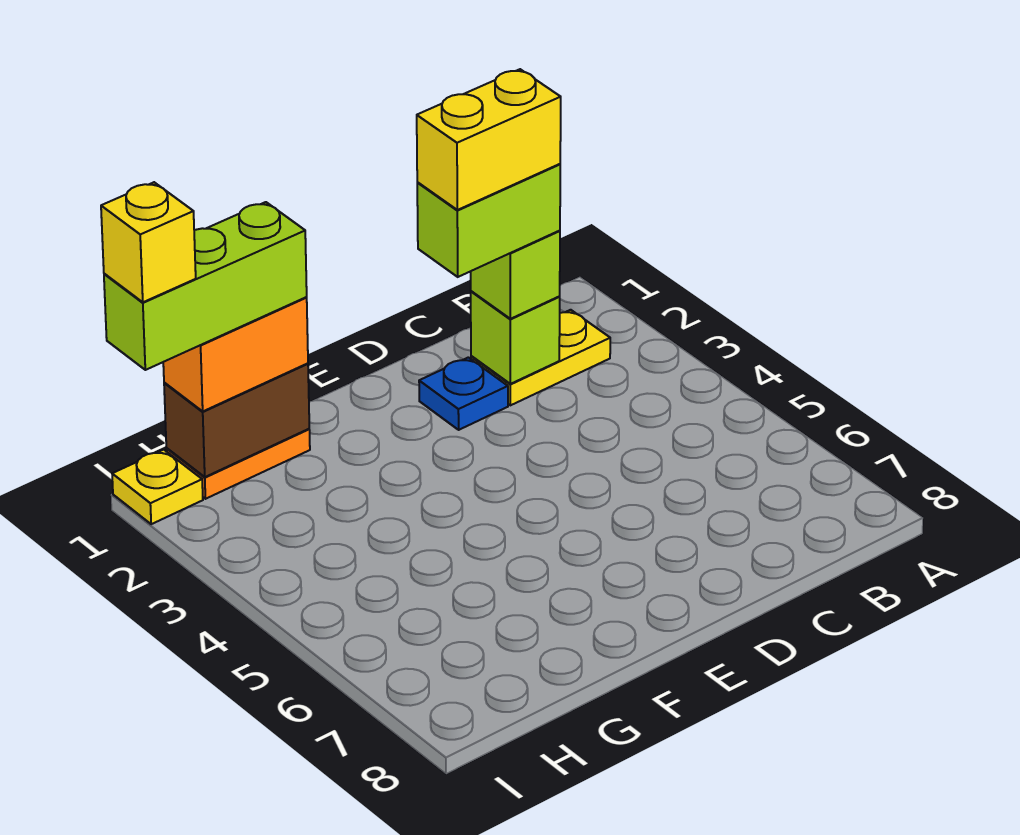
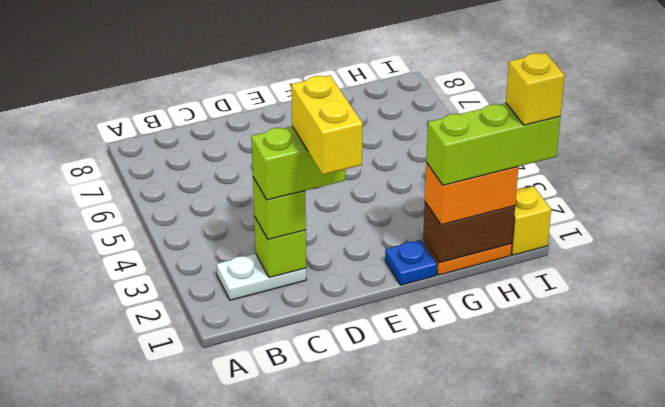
yellow plate B2:C2 level 1 -> white plate B2:C2 level 1
yellow brick C2:D2 level 5 -> yellow brick D1:D2 level 5
blue plate D2 level 1 -> blue plate F1 level 1
yellow plate I1 level 1 -> yellow brick I1 level 1

